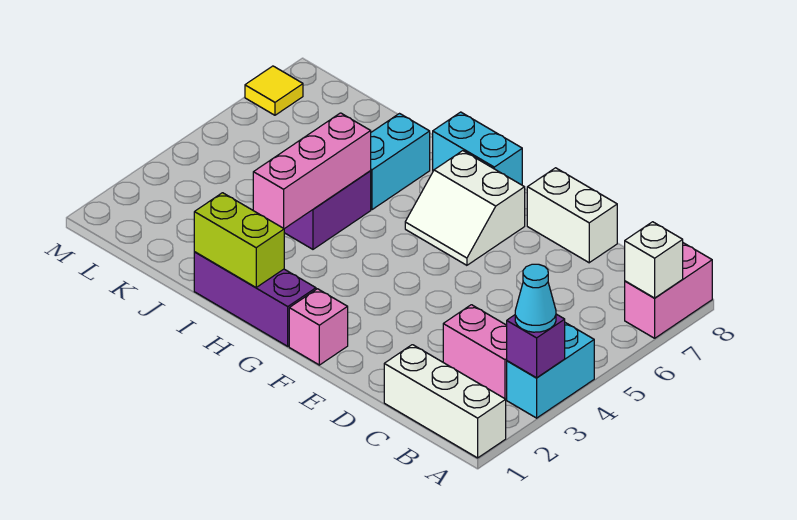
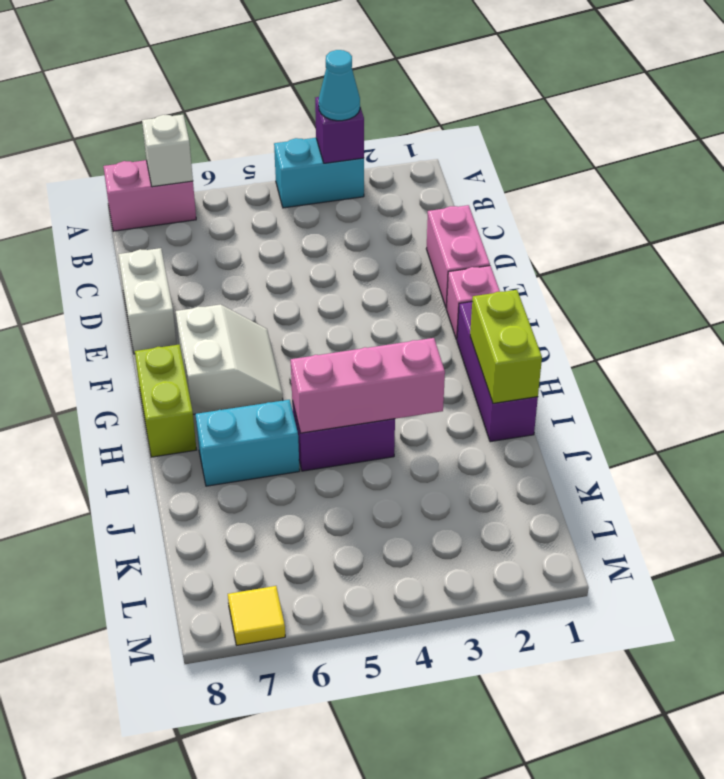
white brick A1:C1 level 1 -> none
pink brick B3:C3 level 1 -> pink brick D1:E1 level 1
cyan brick G8:H8 level 1 -> lime brick G8:H8 level 1

